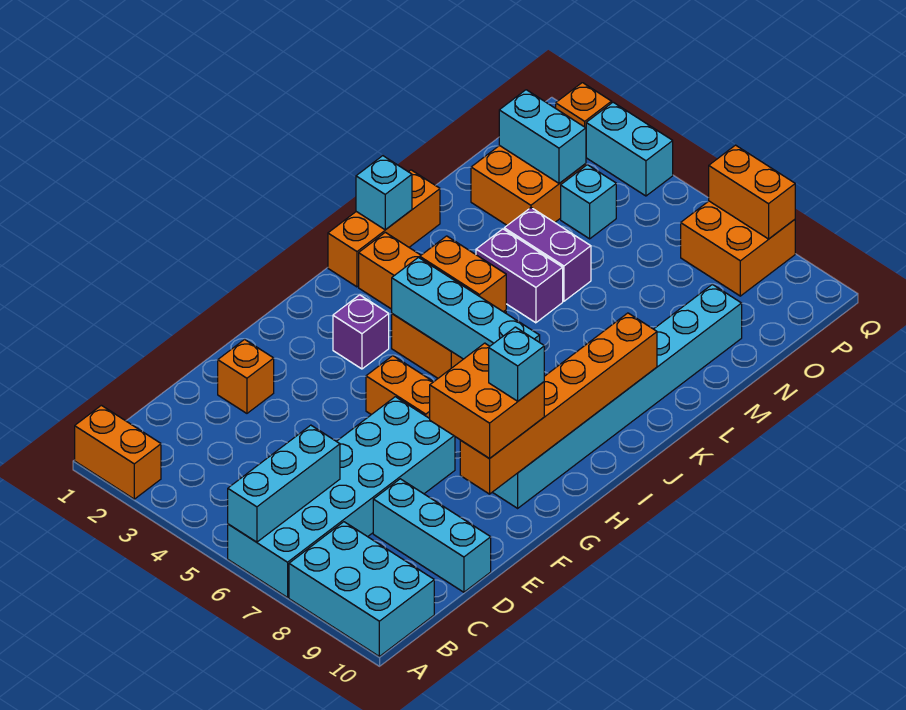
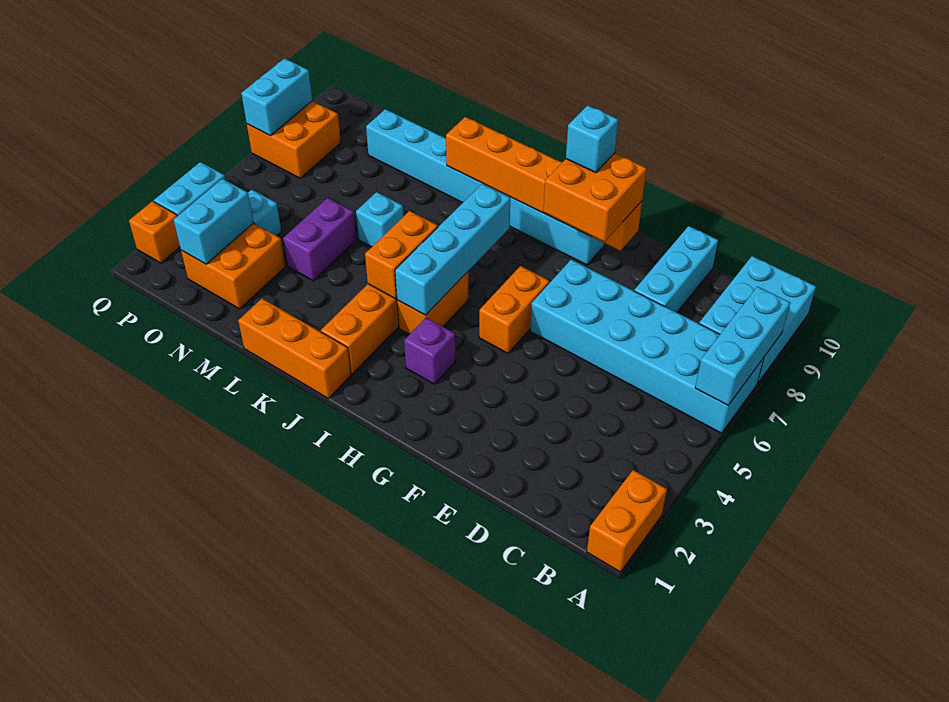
cyan brick A6:C6 level 2 -> cyan brick A6:A8 level 2
orange brick E2 level 1 -> none
cyan brick K1 level 2 -> cyan brick L6 level 1
purple brick L4:L5 level 1 -> none
orange brick Q7:Q8 level 2 -> cyan brick Q7:Q8 level 2

